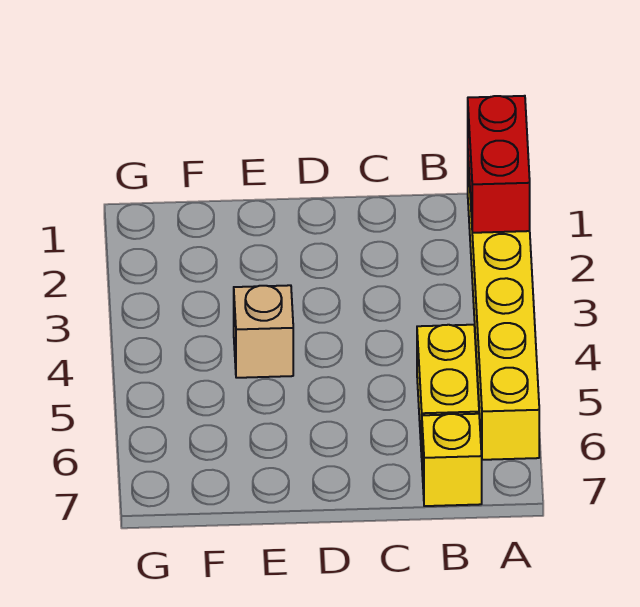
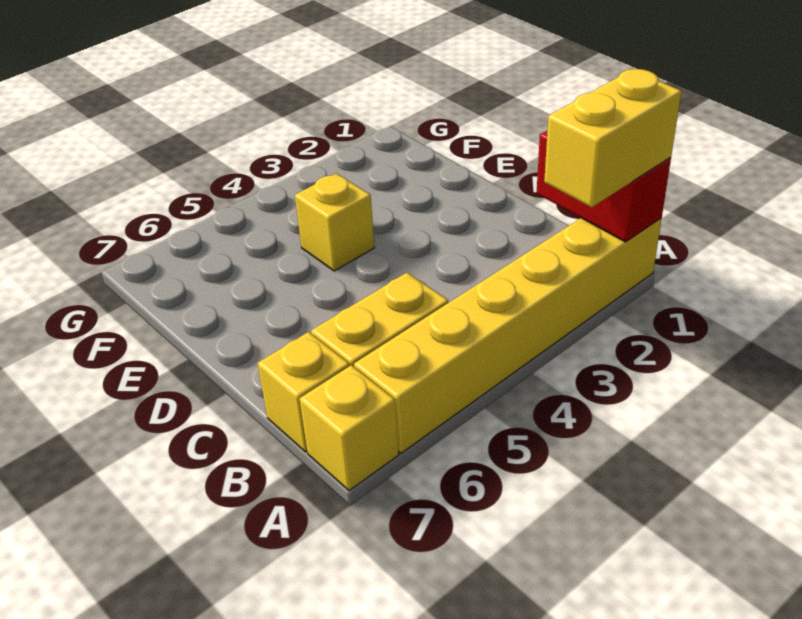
red brick A1:A2 level 2 -> red brick A1:B1 level 2
none -> yellow brick A1:A2 level 3
none -> yellow brick A7 level 1
tan brick E4 level 1 -> yellow brick E4 level 1

